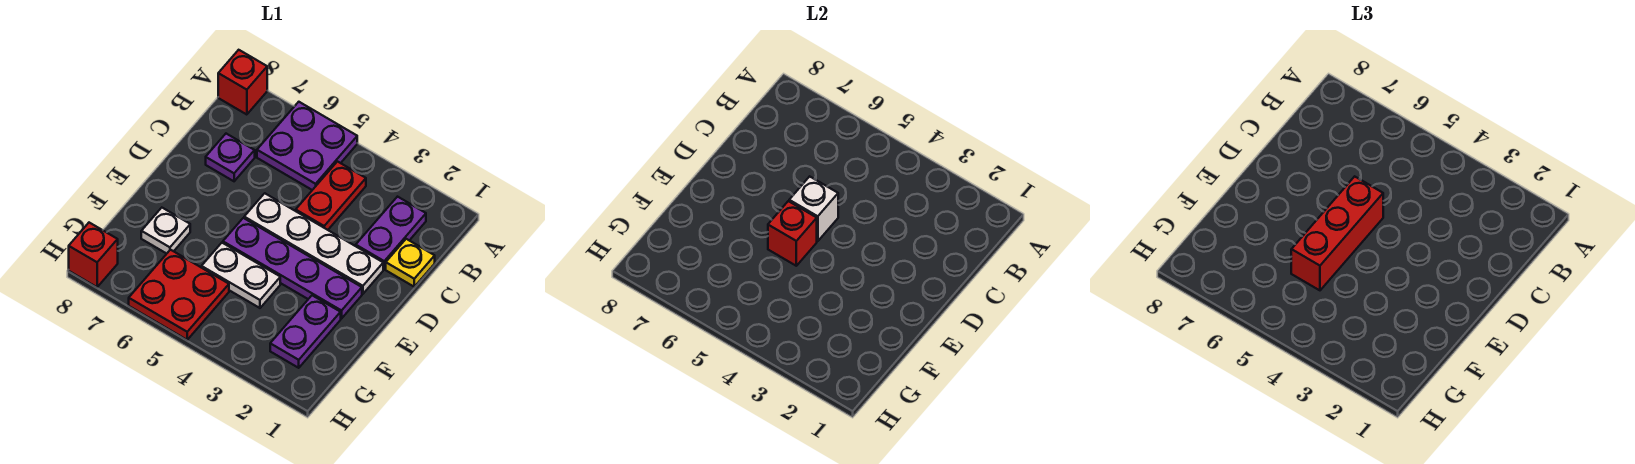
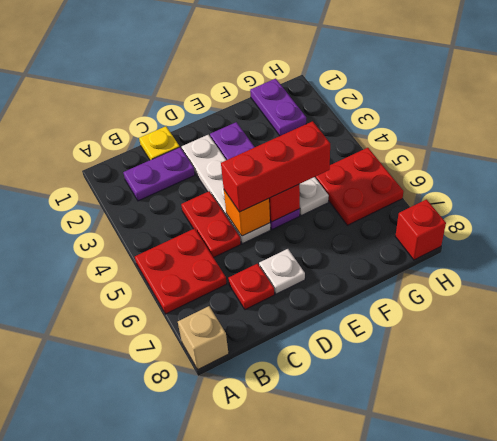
purple plate A5:B6 level 1 -> red plate A5:B6 level 1
red brick A8 level 1 -> tan brick A8 level 1
red plate B4:C4 level 1 -> red plate C4:C5 level 1
purple plate C7 level 1 -> red plate C7 level 1
white brick D5 level 2 -> orange brick D5 level 2
purple plate F2:G2 level 1 -> purple plate G1:G2 level 1
white plate F7 level 1 -> white plate D7 level 1

